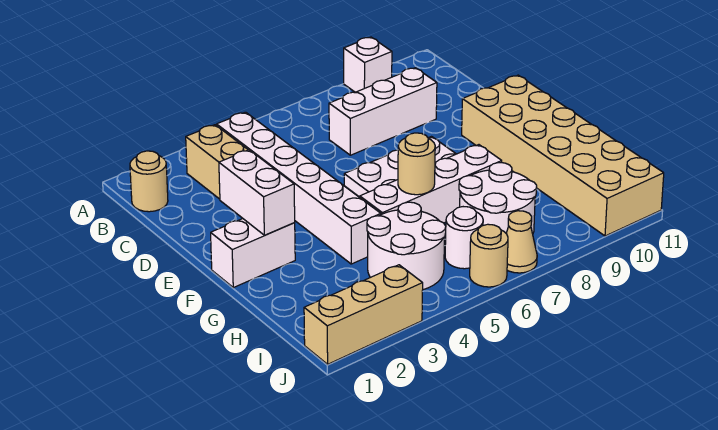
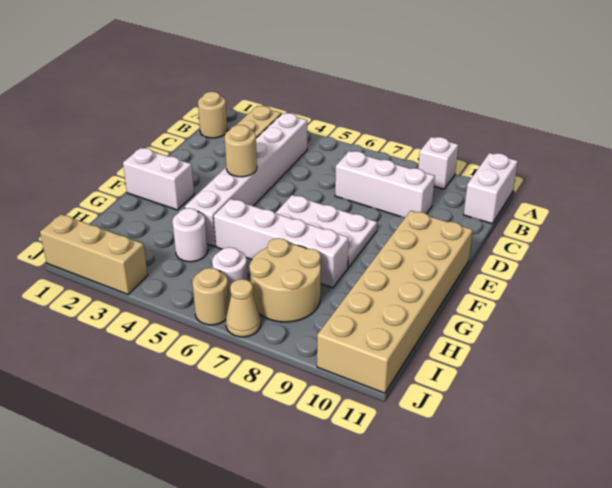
white brick E2:F2 level 2 -> white brick A11:B11 level 1
tan round brick G6 level 2 -> tan round brick E4 level 2
white round brick H4:I5 level 1 -> white round brick H4 level 1
white round brick H7:I8 level 1 -> tan round brick H7:I8 level 1

